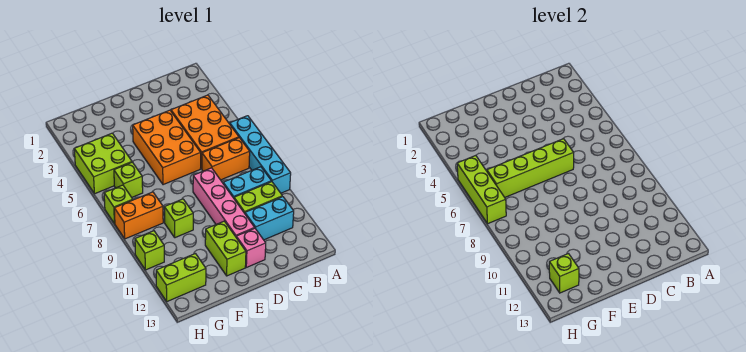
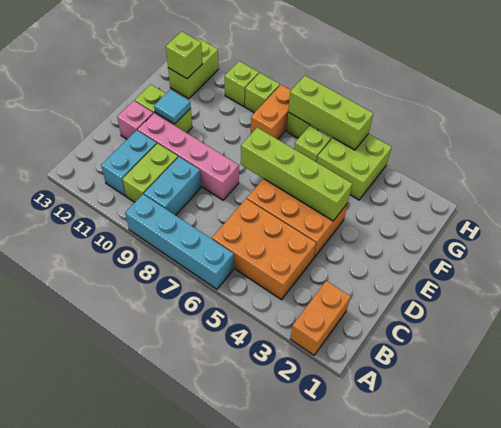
orange brick B7:C7 level 1 -> orange brick A2:B2 level 1
lime brick D6:G6 level 2 -> lime brick E4:E7 level 2
none -> cyan tile E11 level 2
lime brick F9 level 1 -> lime brick H9 level 1

